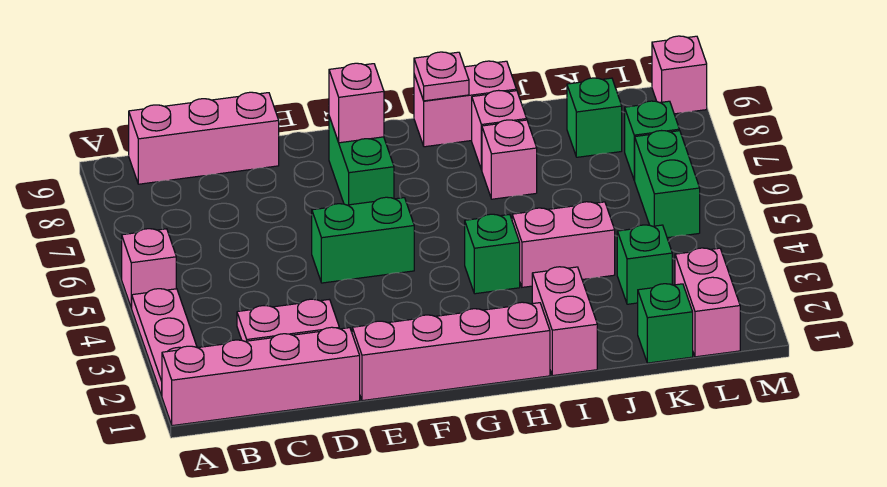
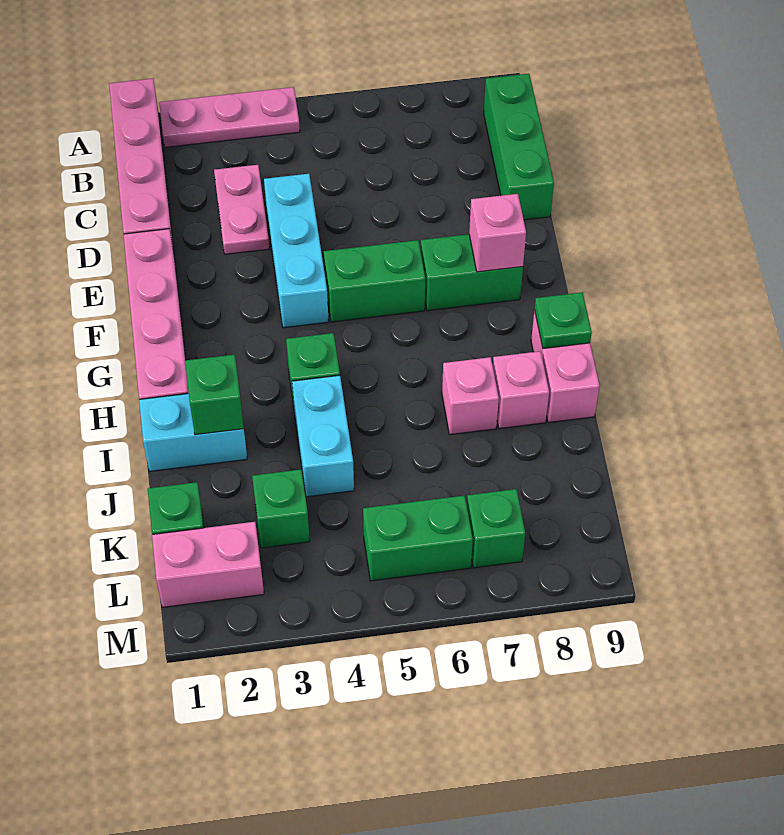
pink brick A5 level 1 -> none
pink brick B9:D9 level 1 -> green brick B9:D9 level 1
none -> cyan brick D4:F4 level 1
green brick E5:F5 level 1 -> green brick F5:F6 level 1
pink plate H9 level 2 -> green plate H9 level 2
pink brick I1:I2 level 1 -> cyan brick I1:I2 level 1
pink brick I4:J4 level 1 -> cyan brick I4:J4 level 1
green brick K8 level 1 -> green brick I2 level 2
pink brick M9 level 1 -> none

